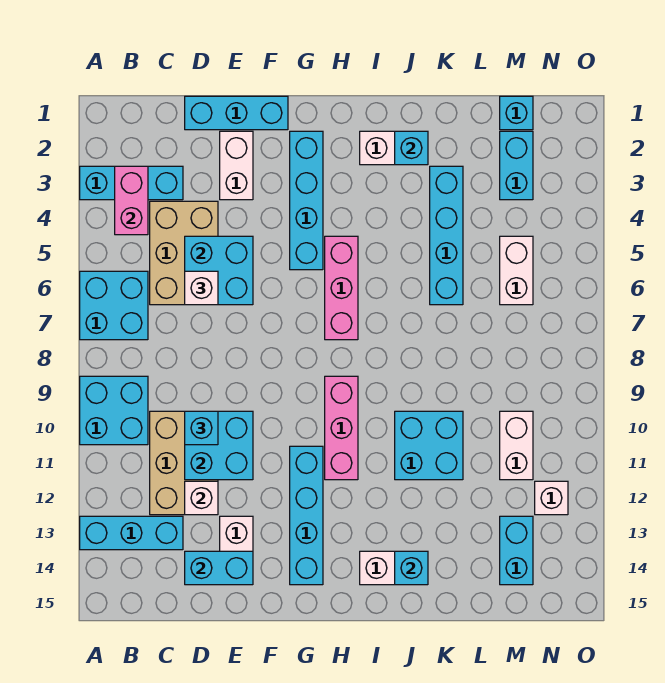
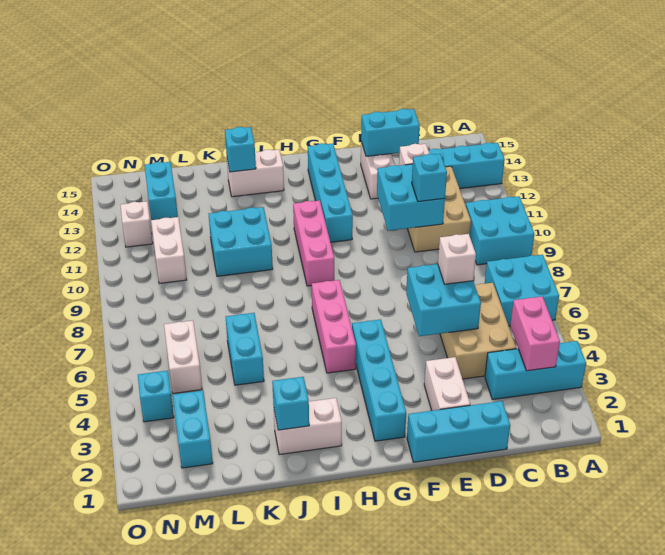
cyan brick K3:K6 level 1 -> cyan brick K5:K6 level 1
cyan brick M1 level 1 -> cyan brick N4 level 1

